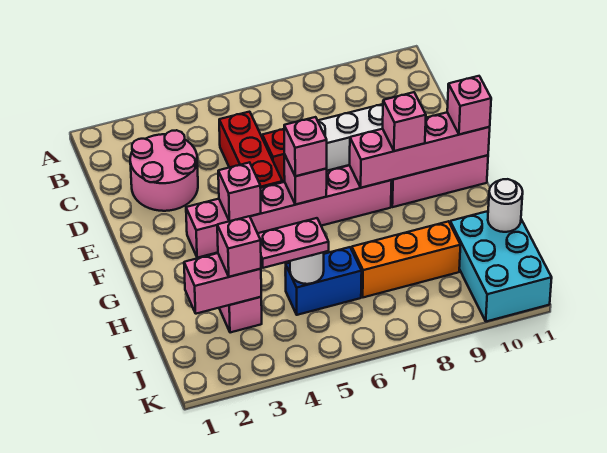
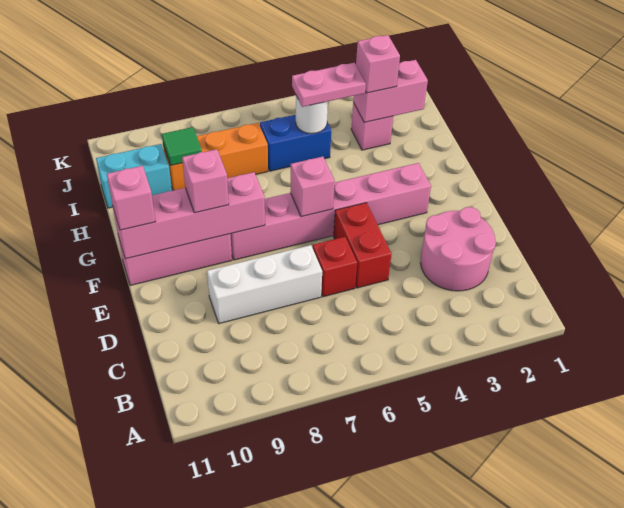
red brick C5:E5 level 1 -> red brick D5:E5 level 1
pink brick F4 level 2 -> none
pink brick F6 level 3 -> none
none -> green tile I9 level 2
cyan brick I10:K11 level 1 -> cyan brick I10:I11 level 1
white round brick I11 level 2 -> none

